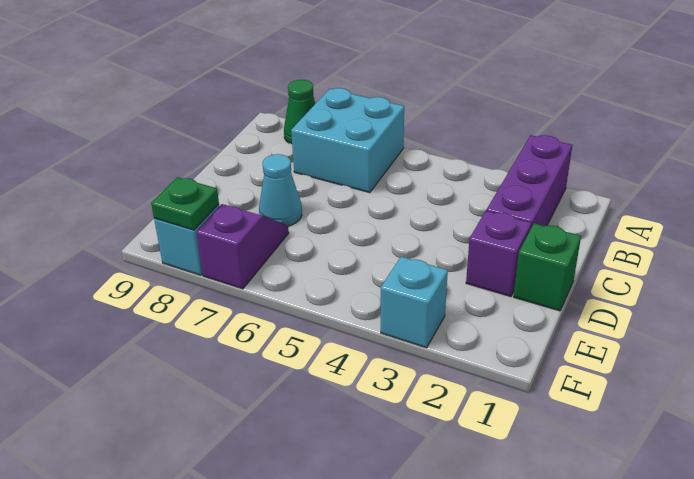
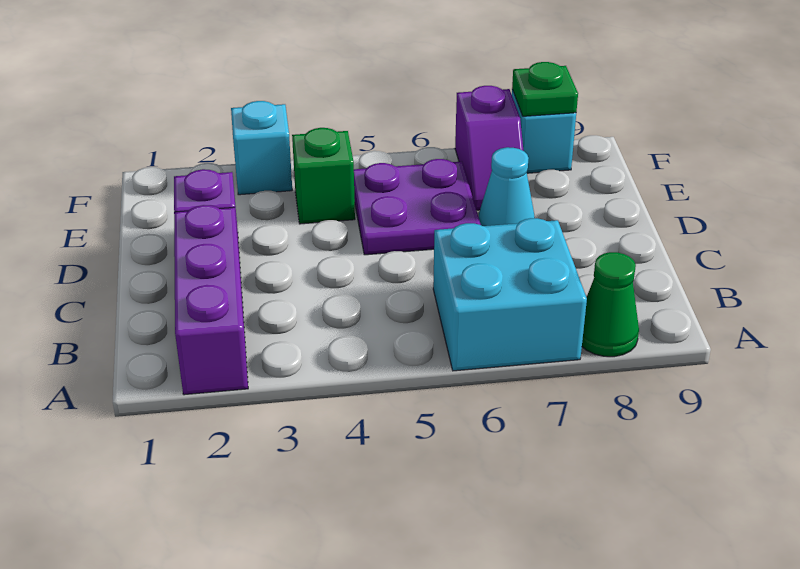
green brick D1 level 1 -> green brick E4 level 1
none -> purple plate D5:E6 level 1

